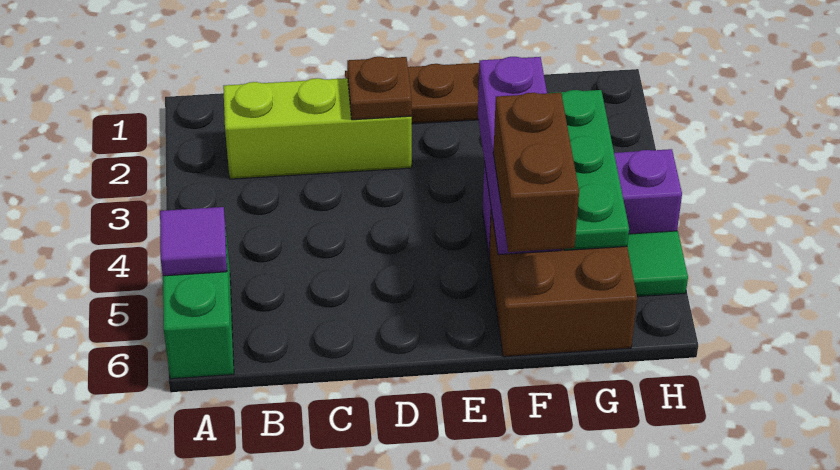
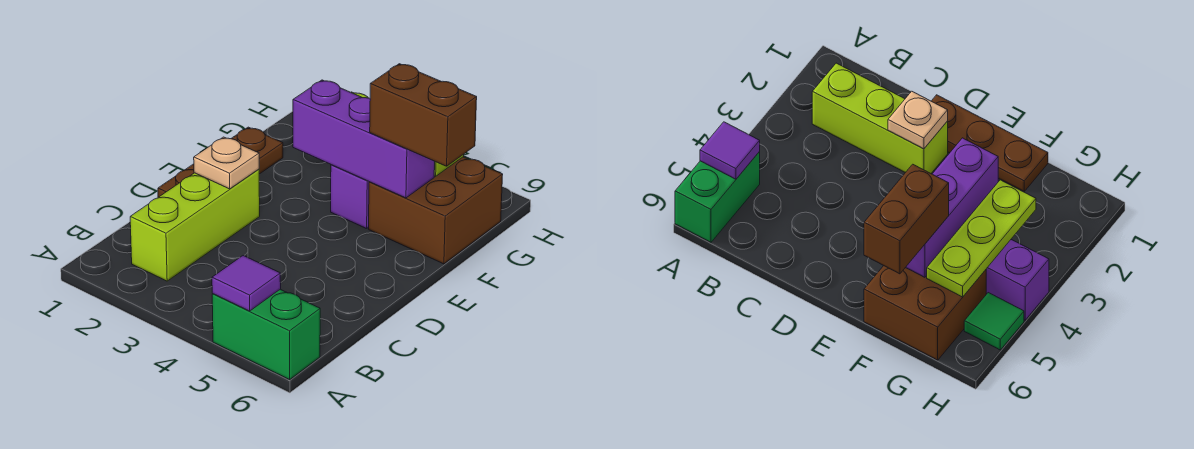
brown plate D2 level 2 -> tan plate D2 level 2
green plate G3:G5 level 2 -> lime plate G3:G5 level 2

